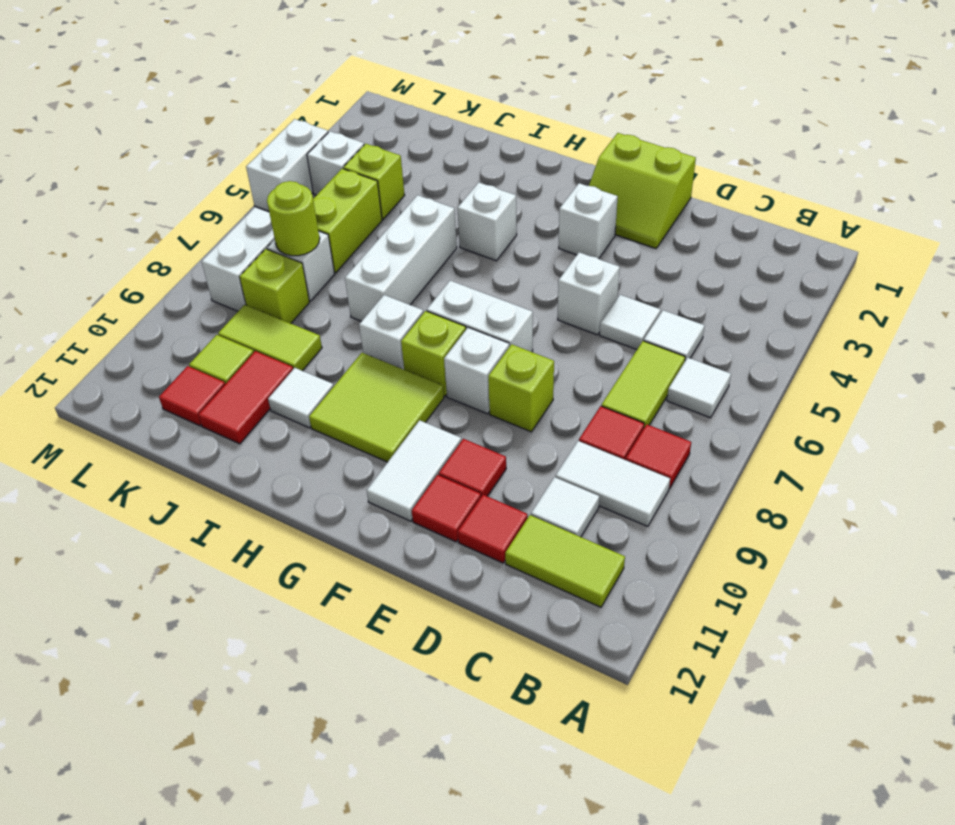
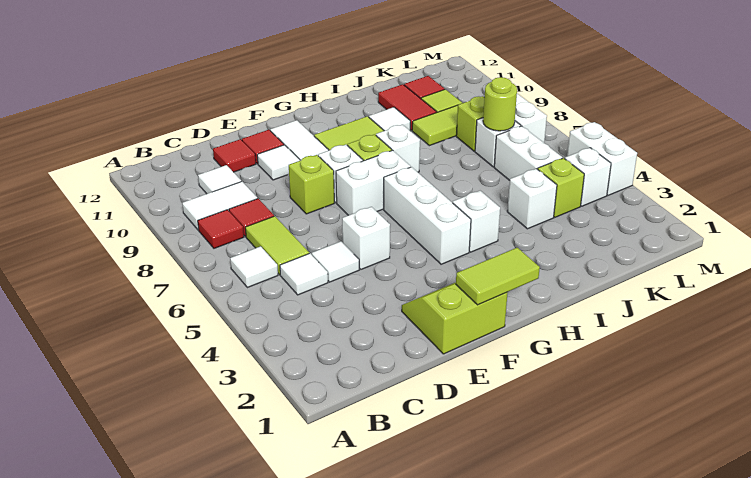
lime tile B11:C11 level 1 -> lime tile F1:G1 level 2
red tile E10 level 1 -> white tile E10 level 1
white brick F3 level 1 -> white brick J4 level 1
white brick I5:I7 level 1 -> white brick G4:G6 level 1
lime brick K5:K6 level 1 -> white brick K5:K6 level 1

